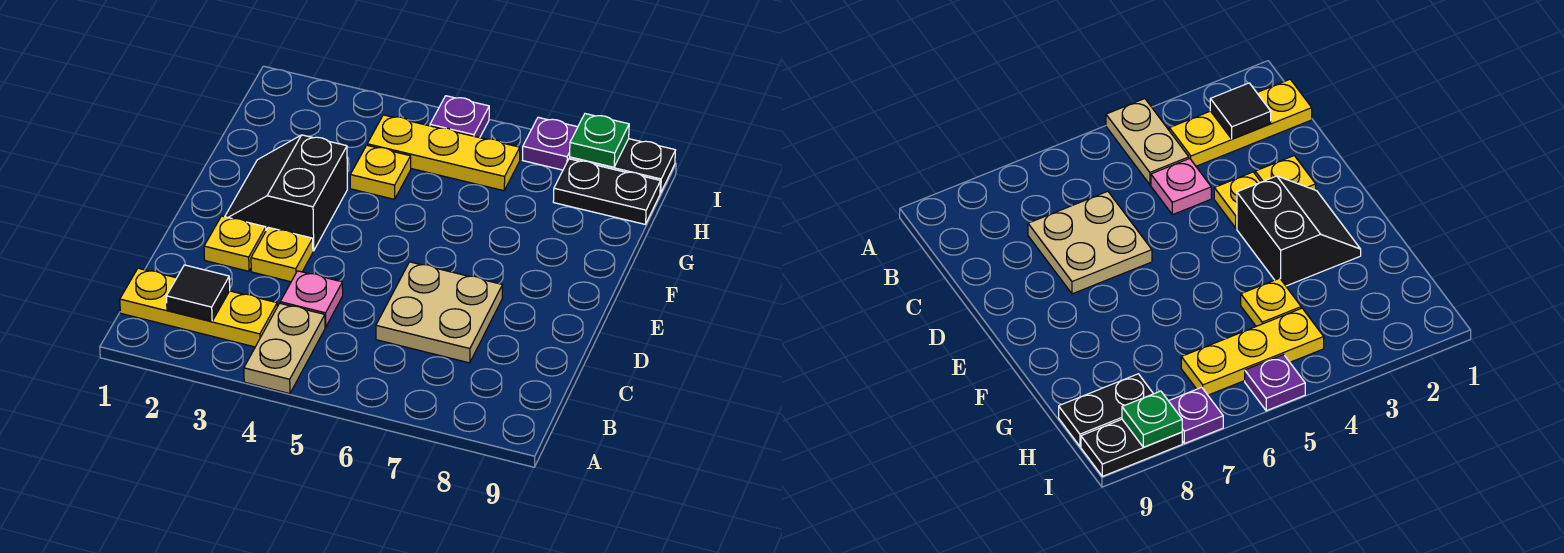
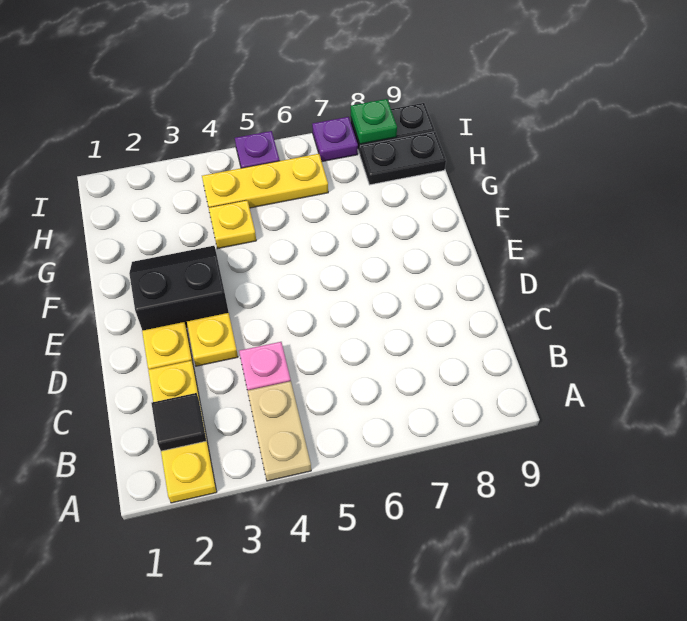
yellow plate B1:B3 level 1 -> yellow plate A2:C2 level 1
tan plate C6:D7 level 1 -> none
black slope E2:F3 level 1 top 3 -> black slope E2:F3 level 1 top E

